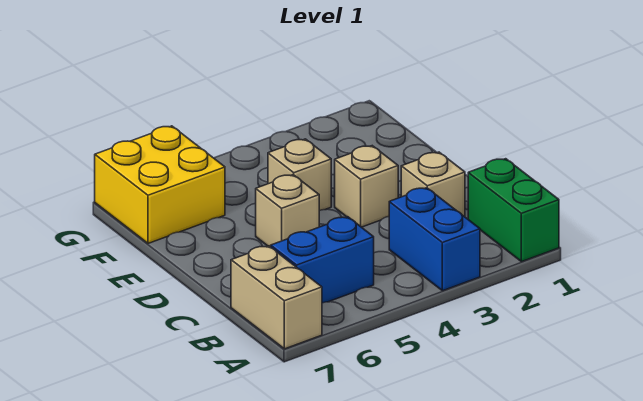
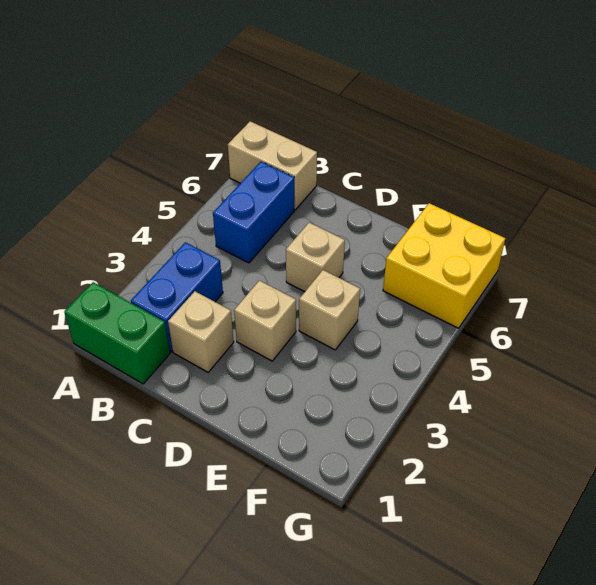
blue brick A3:B3 level 1 -> blue brick B2:B3 level 1

